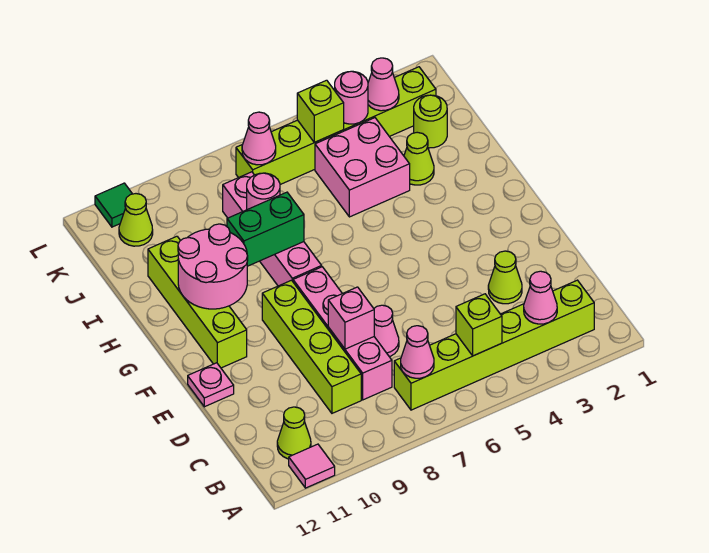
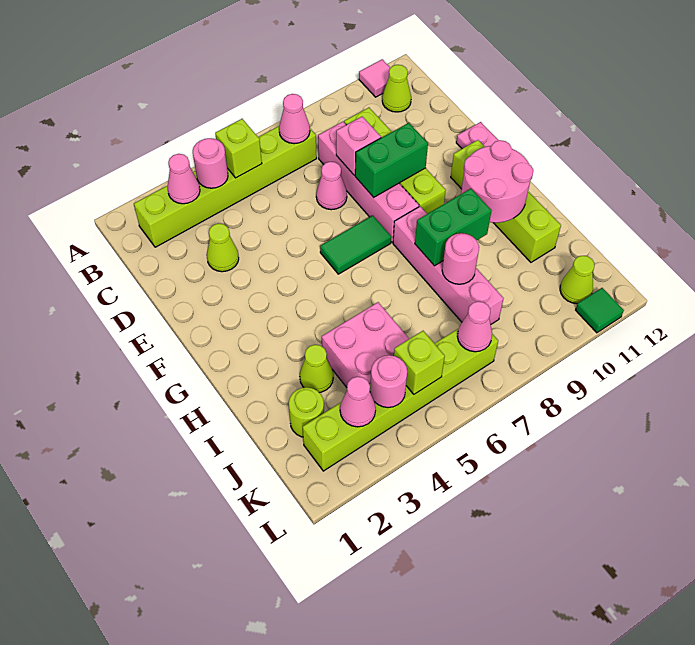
none -> pink round brick B4 level 2
none -> green brick E8:E9 level 2
none -> green tile F6:F7 level 1

